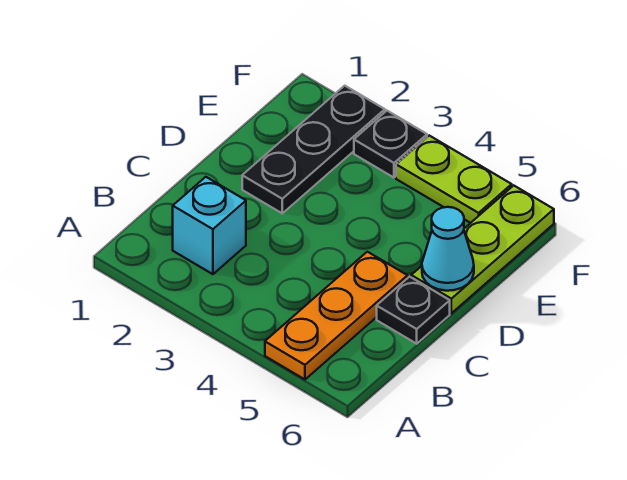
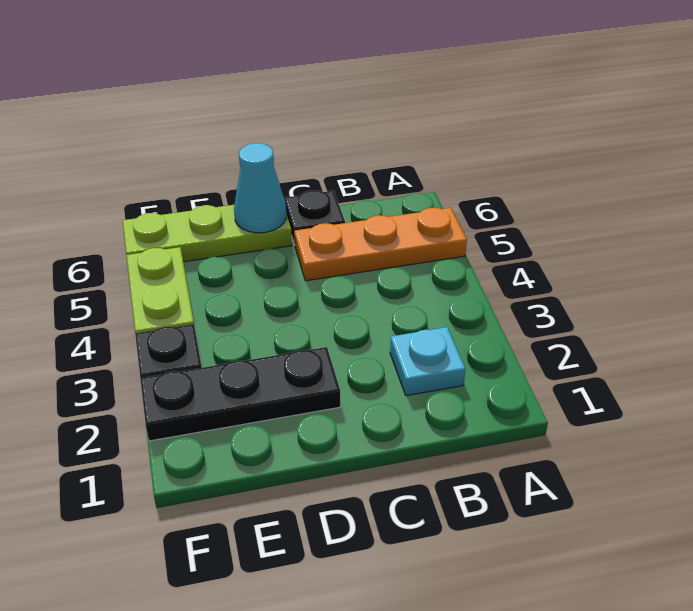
cyan brick B2 level 1 -> cyan plate B2 level 1

